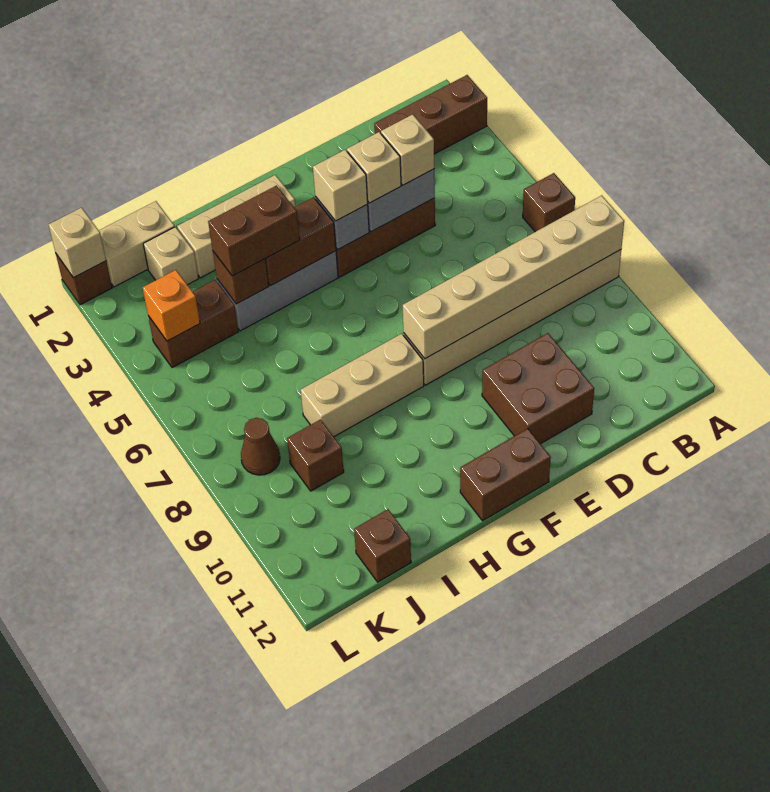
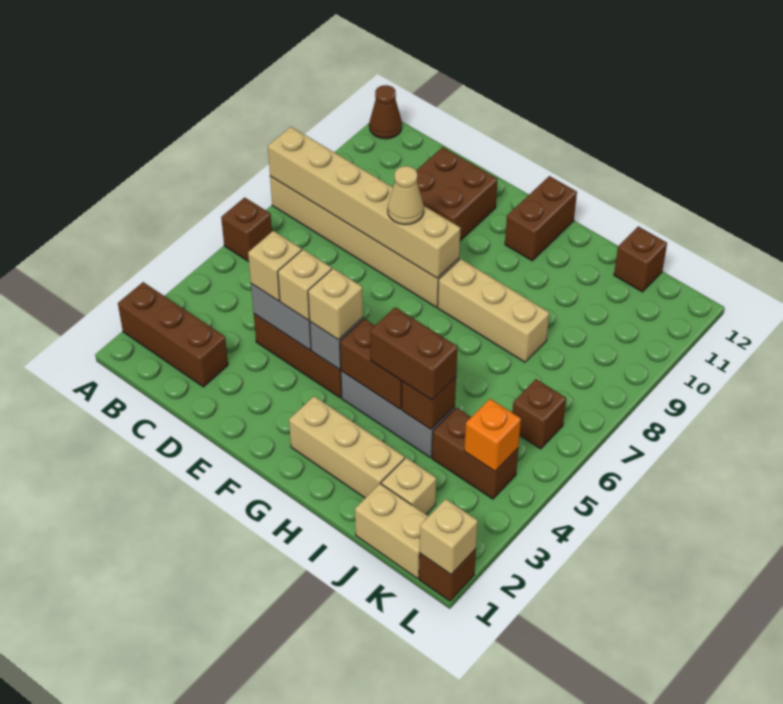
none -> tan cone E8 level 3
brown brick F12:G12 level 1 -> brown brick G11:G12 level 1
brown brick J9 level 1 -> brown brick K6 level 1
brown cone K8 level 1 -> brown cone A12 level 1

